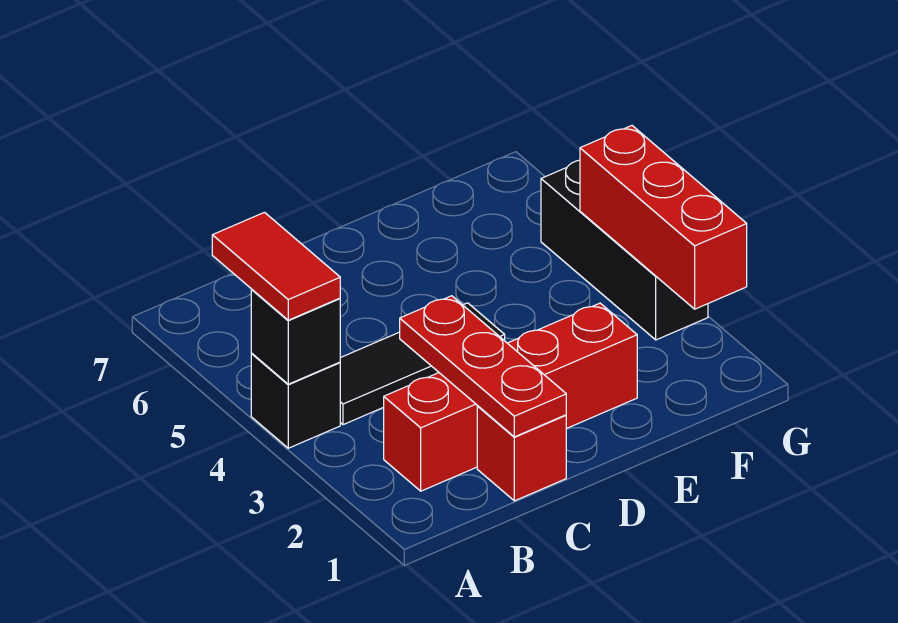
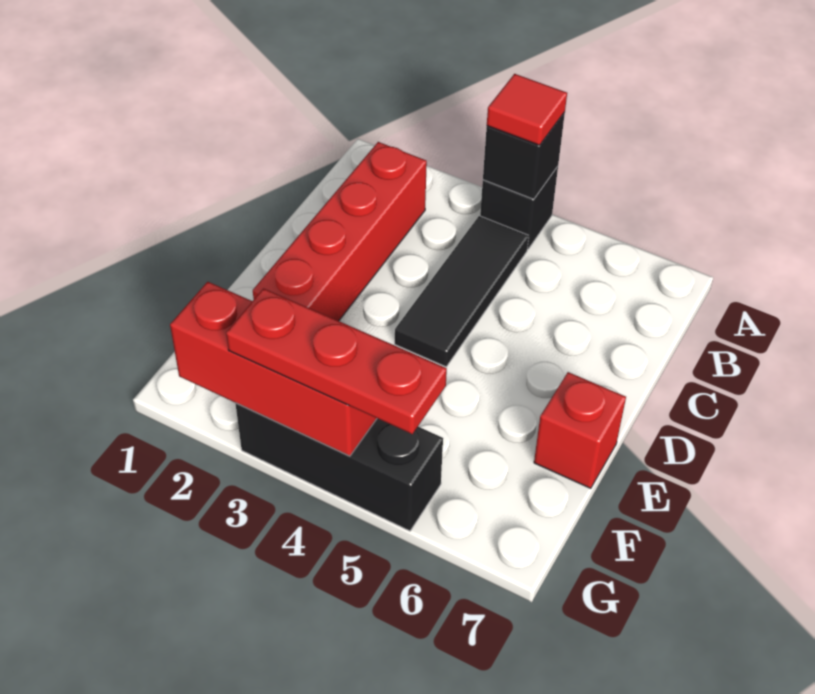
red tile A4:A5 level 3 -> red tile A4 level 3
red brick C1 level 1 -> red brick E7 level 1
red plate C1:C3 level 2 -> red plate G3:G5 level 3

